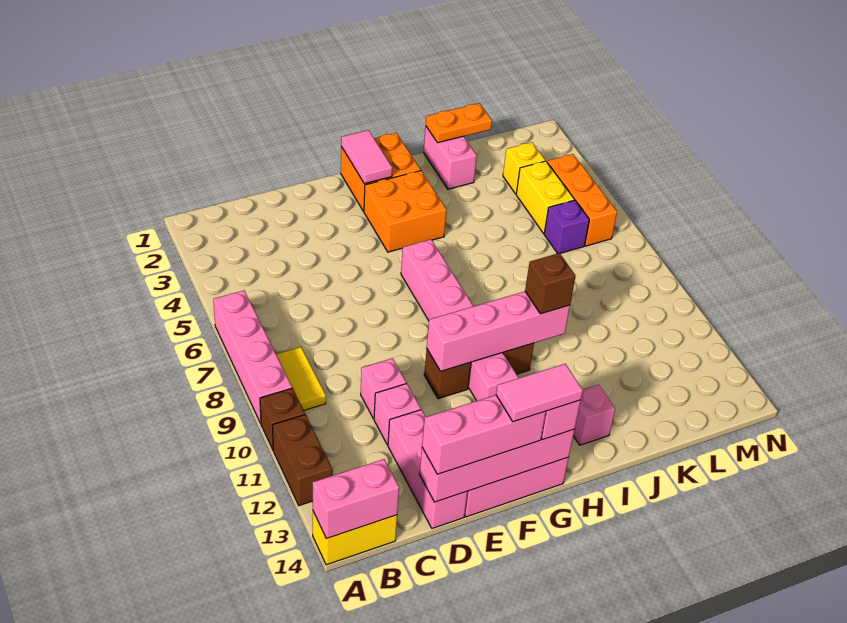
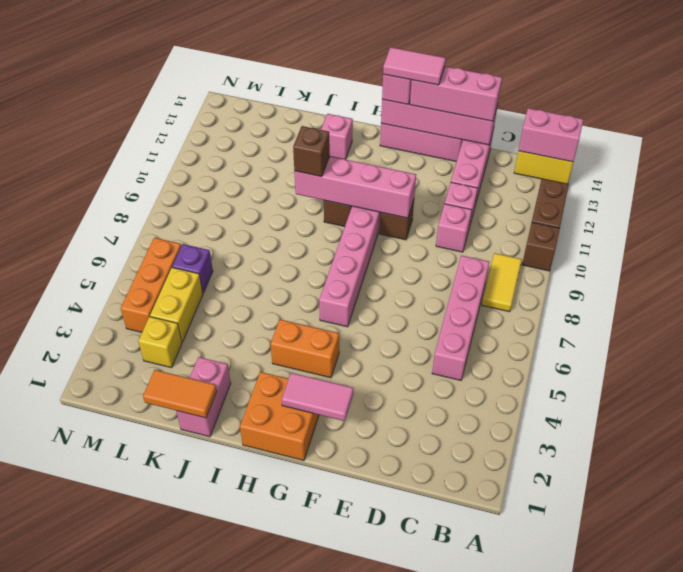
pink brick A6:A9 level 1 -> pink brick C5:C8 level 1
pink tile G1:G2 level 2 -> pink tile F2:G2 level 2
orange brick G3:H4 level 1 -> orange brick G4:H4 level 1
orange plate J1:K1 level 2 -> orange tile J1:K1 level 2

